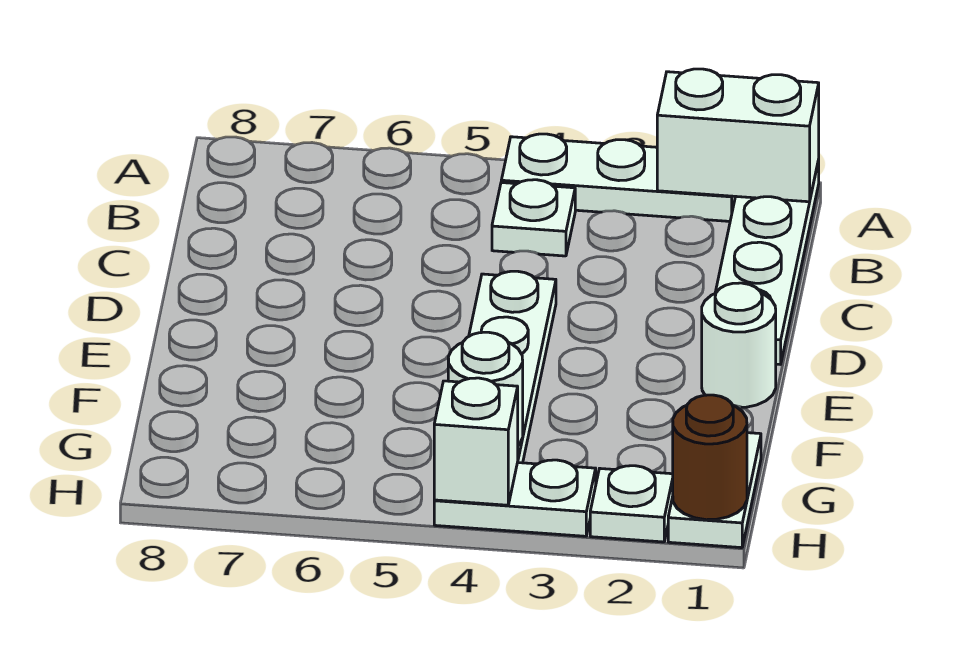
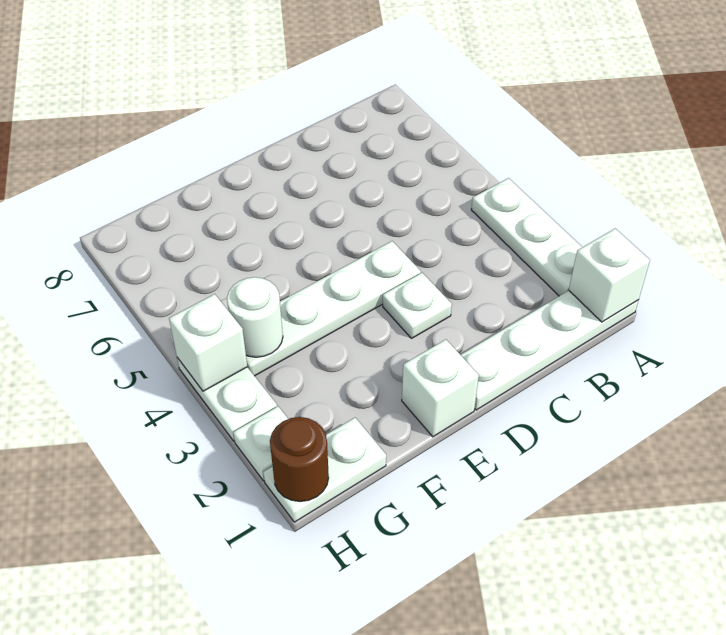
white brick A1:A2 level 2 -> white brick A1 level 2
white plate B4 level 1 -> white plate D3 level 1
white round brick E1 level 1 -> white brick E1 level 1

